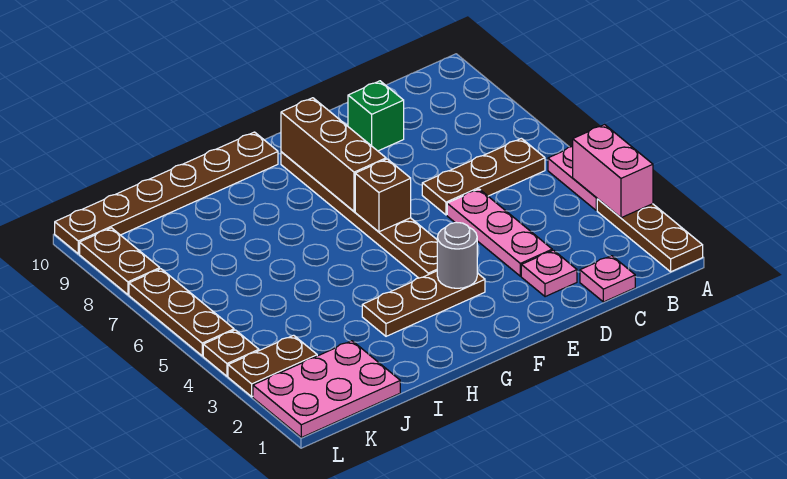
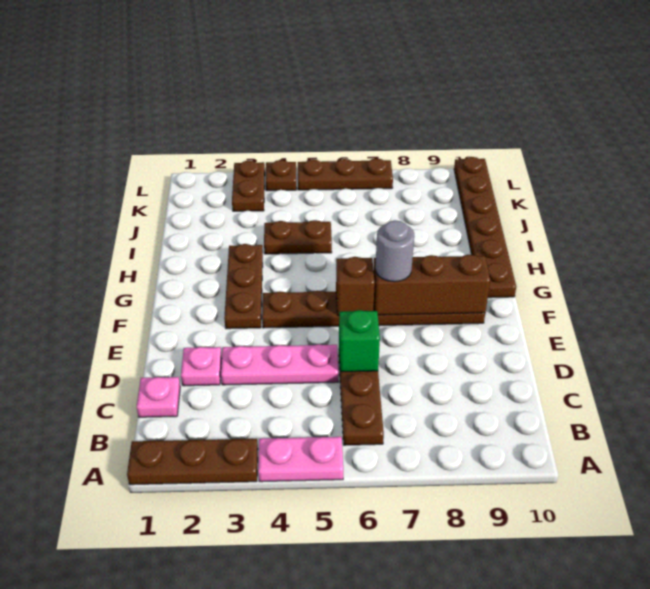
pink brick A3:A4 level 2 -> none
green brick D9 level 1 -> green brick D6 level 2
grey round brick F3 level 2 -> grey round brick F7 level 3
pink plate J1:L2 level 1 -> none
brown plate L8:L9 level 1 -> brown plate I4:I5 level 1

